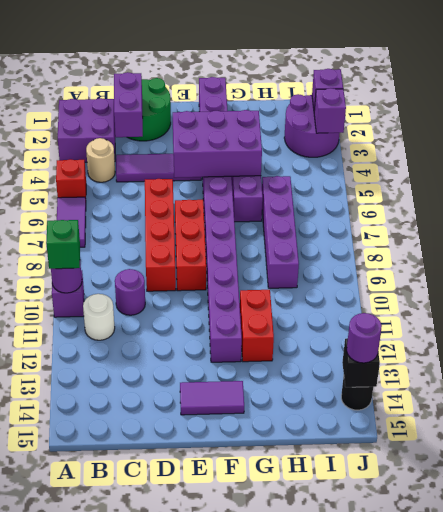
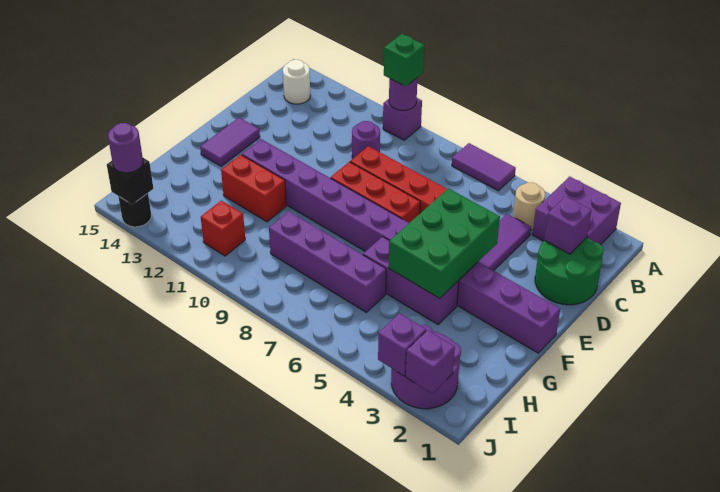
red brick A5 level 1 -> red brick I11 level 1
white round brick B11 level 1 -> white round brick B14 level 1
purple brick C2:C3 level 2 -> purple brick C2 level 2
purple brick E4:G5 level 2 -> green brick E4:G5 level 2

